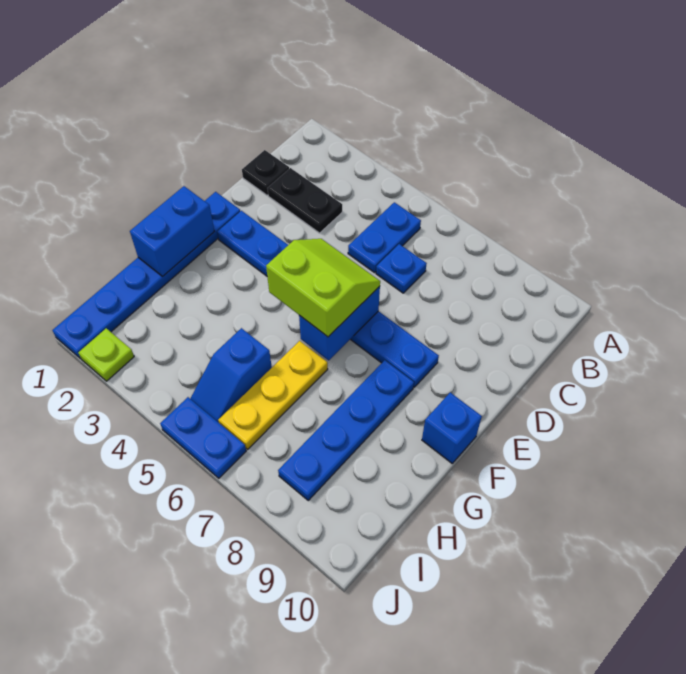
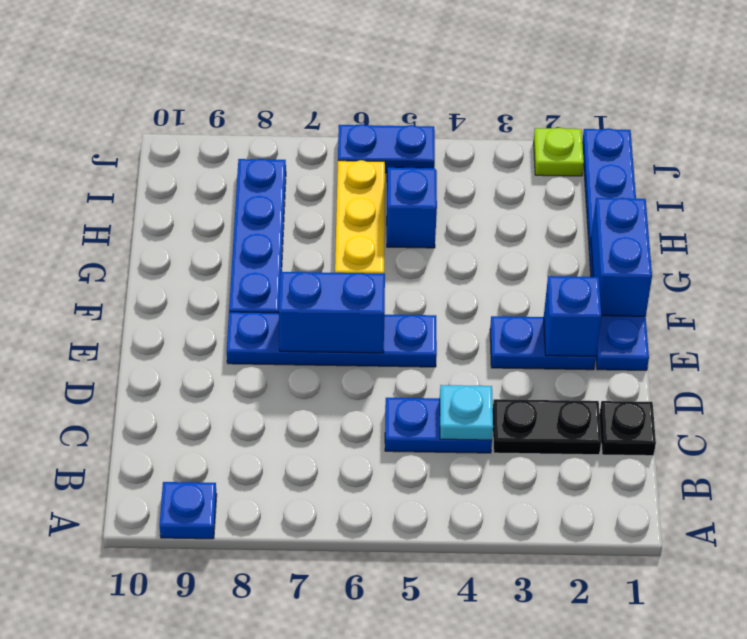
blue plate B5:C5 level 1 -> blue plate C4:C5 level 1
none -> cyan plate C4 level 2
blue plate C6 level 1 -> blue plate A9 level 1
lime slope E5:F6 level 3 top F -> none
blue brick E6:F6 level 2 -> blue brick E6:E7 level 2
blue brick F10 level 1 -> blue brick E2 level 2

